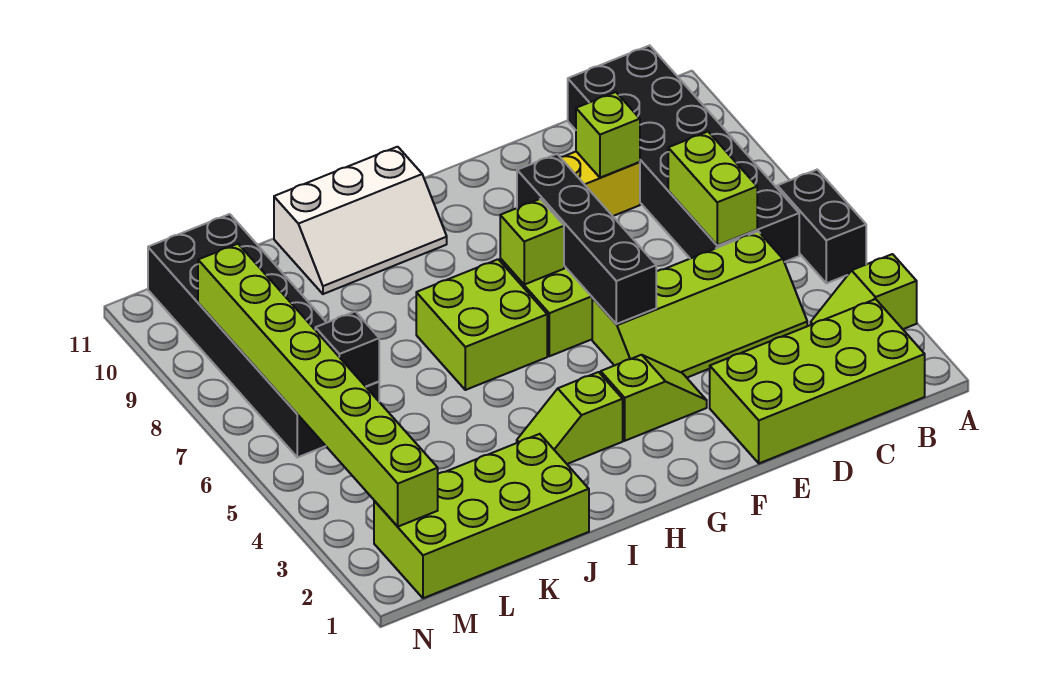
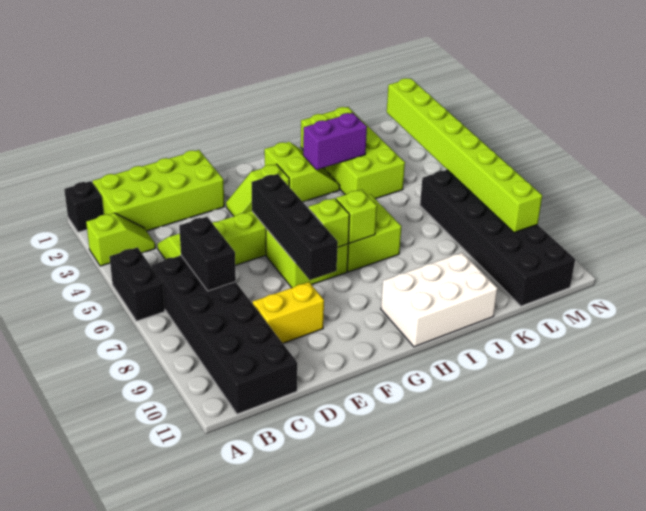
lime brick C6:C7 level 2 -> black brick C6:C7 level 2
lime brick D9 level 2 -> lime brick H7 level 2
lime slope H3:I3 level 1 top H -> lime slope H2:I3 level 1 top H
white slope H10:J11 level 1 top 11 -> white brick H10:J11 level 1
none -> purple brick I3:J3 level 2
lime brick J1:M2 level 1 -> lime brick J1:K4 level 1
black brick L6 level 2 -> black brick A1 level 1

